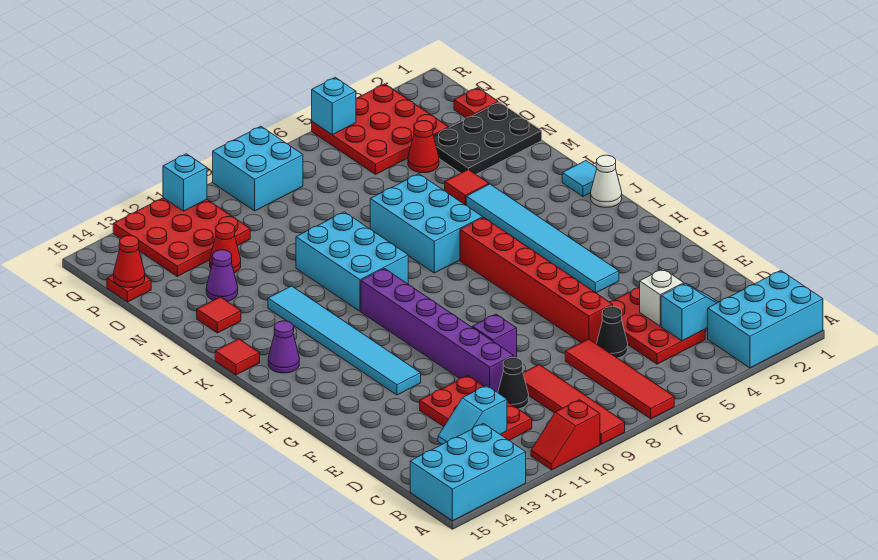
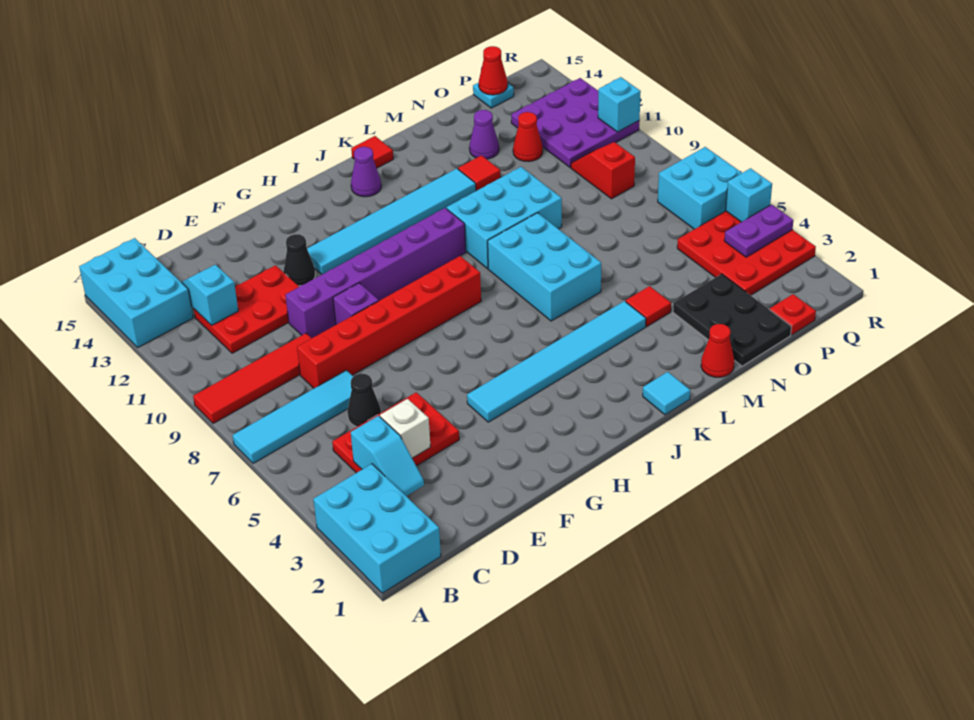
red tile A7:D7 level 1 -> cyan tile A7:D7 level 1
red slope A10:A11 level 1 top 10 -> red slope P9:P10 level 1 top 9
black cone D10 level 1 -> black cone F12 level 1
red brick E6:J6 level 1 -> red brick D8:I8 level 1
white cone J1 level 1 -> none
cyan brick K6:M7 level 1 -> cyan brick K6:L8 level 1
red tile M14 level 1 -> red tile M12 level 1
red cone O4 level 1 -> red cone M1 level 1
red plate P11:R13 level 1 -> purple plate P11:R13 level 1
red plate P15 level 1 -> cyan plate P15 level 1
none -> purple plate Q4:R4 level 2
cyan brick Q8:R9 level 1 -> cyan brick Q6:R7 level 1

